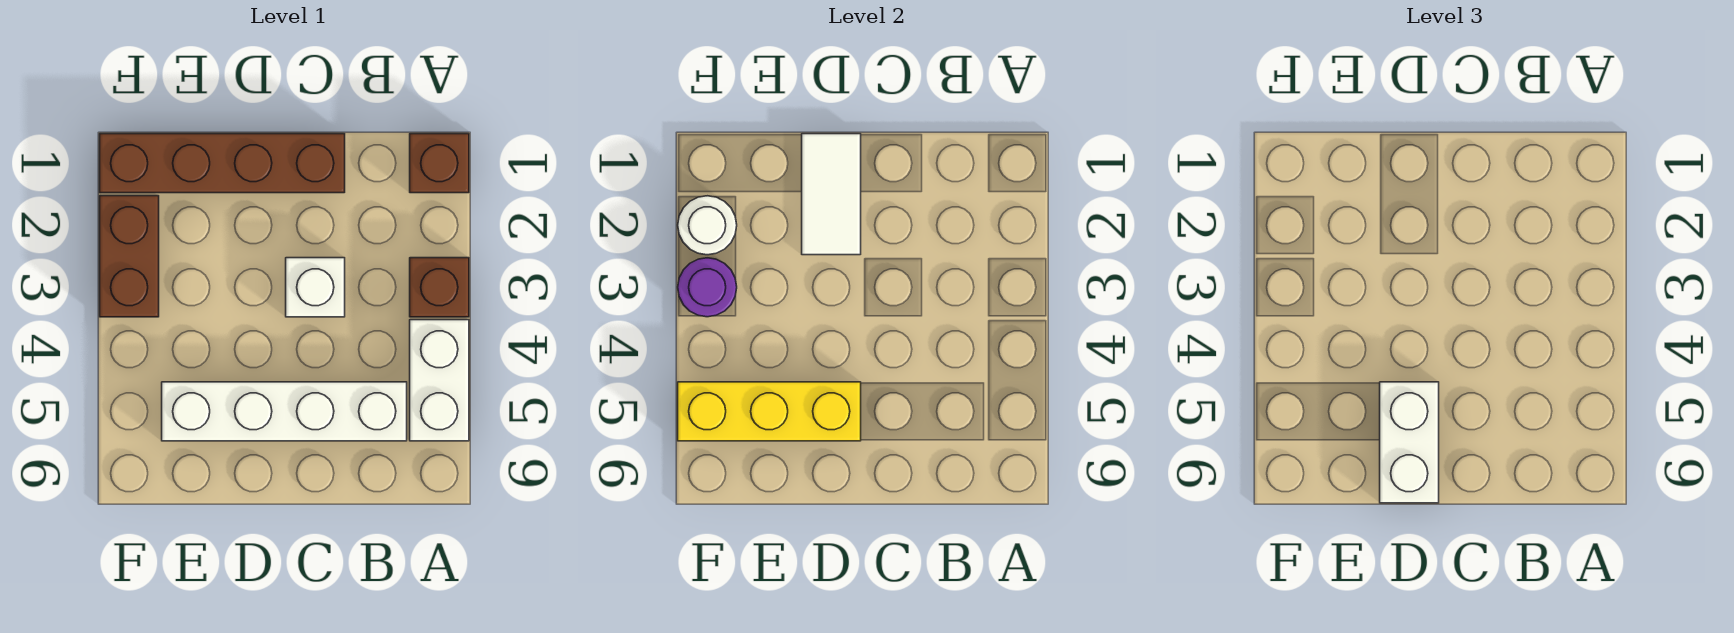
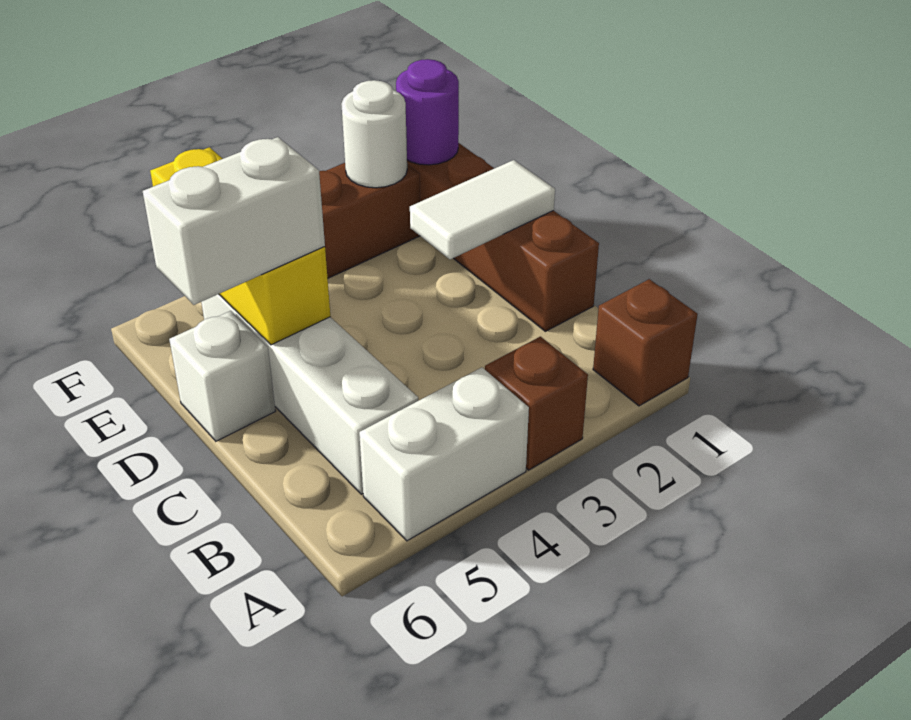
white brick C3 level 1 -> white brick D6 level 1
purple round brick F3 level 2 -> purple round brick F1 level 2

